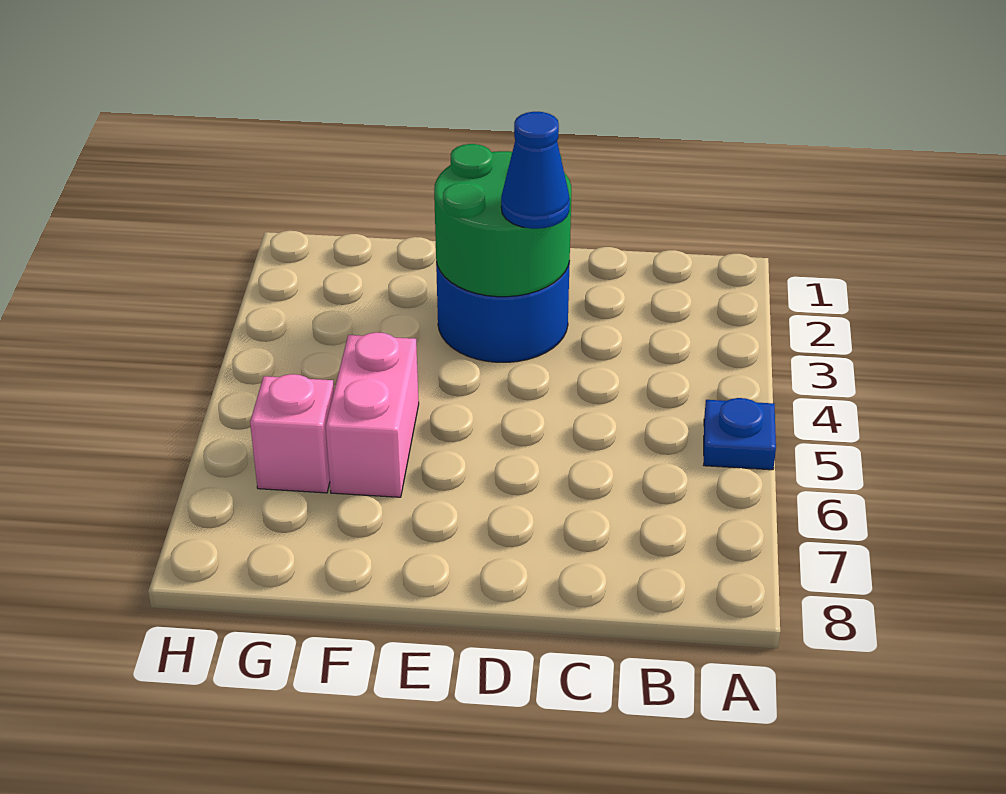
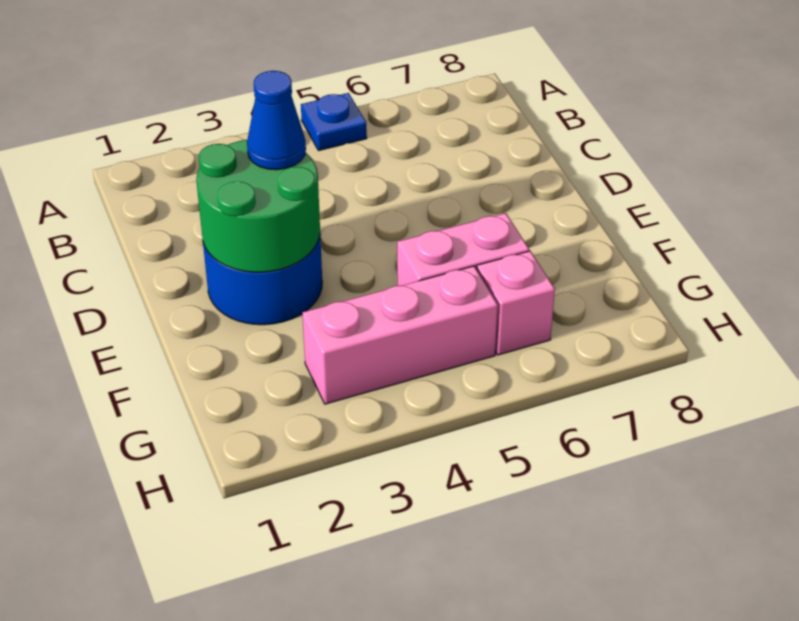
none -> pink brick G3:G5 level 1

